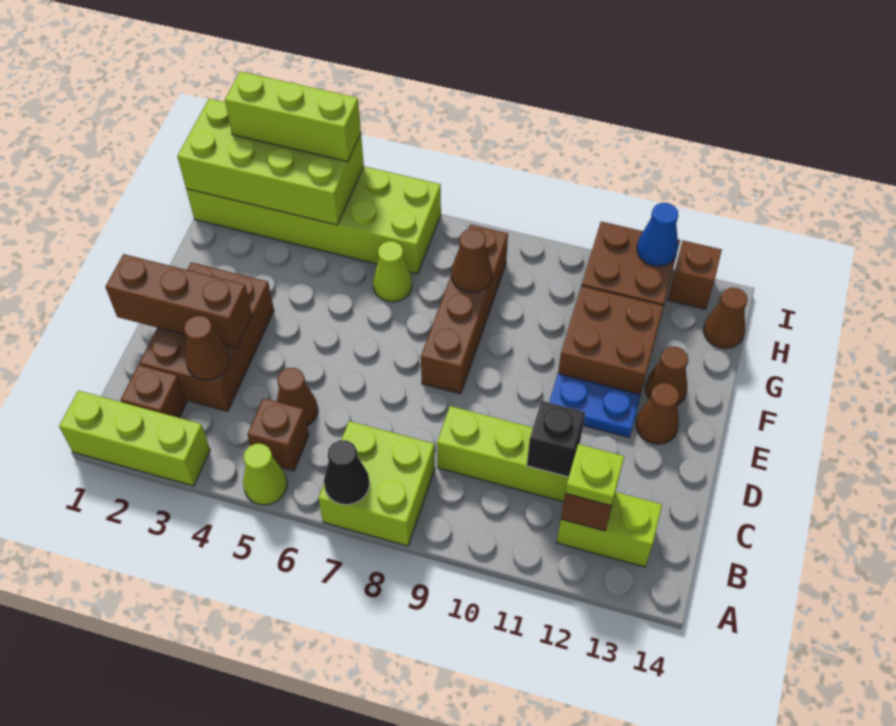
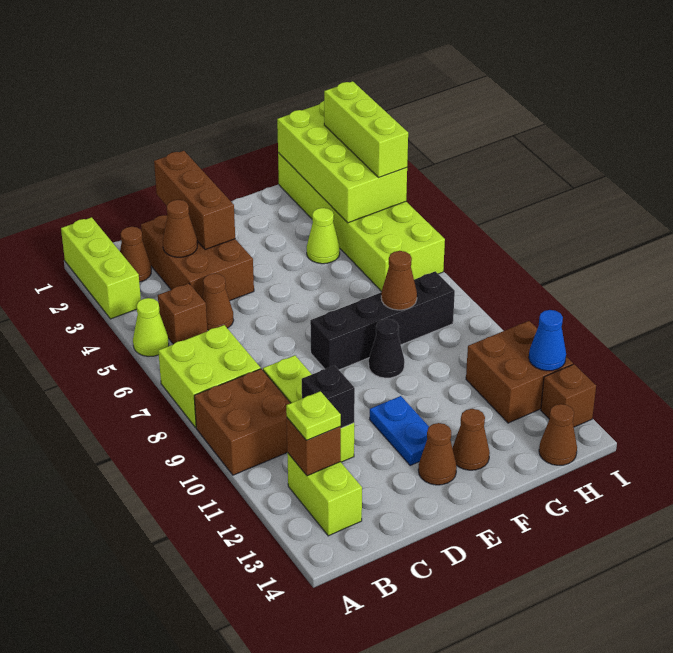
black cone A7 level 2 -> black cone F9 level 1
brown brick B2 level 1 -> brown cone B2 level 1
brown brick C2:E3 level 1 -> brown brick C2:D4 level 1
brown brick E8:H8 level 1 -> black brick E8:H8 level 1
brown brick F11:G12 level 1 -> brown brick A9:B10 level 1
lime cone G6 level 1 -> lime cone G4 level 1

